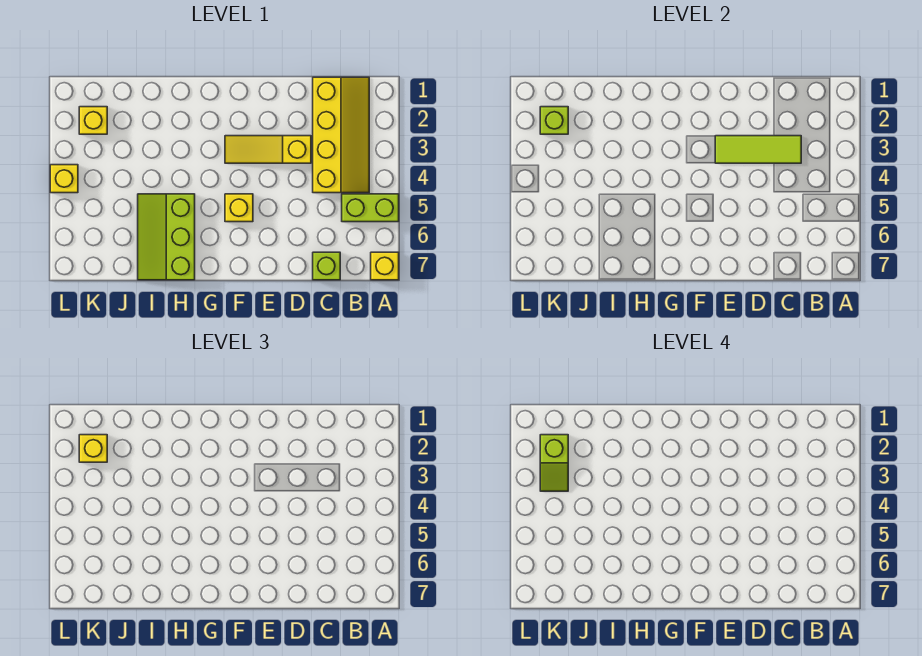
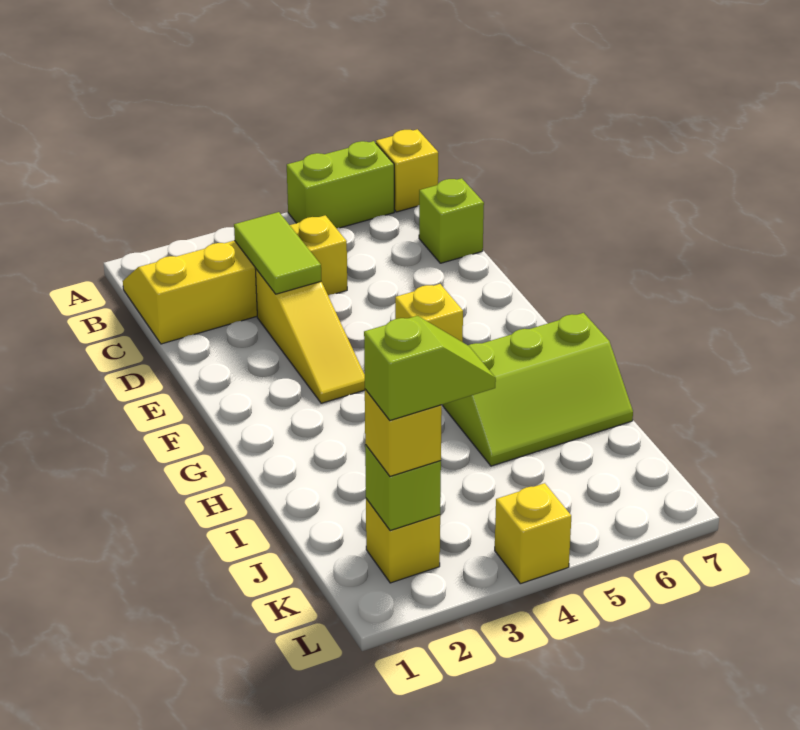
lime brick A5:B5 level 1 -> lime brick A5:A6 level 1
lime tile C3:E3 level 2 -> lime tile C3:D3 level 2

